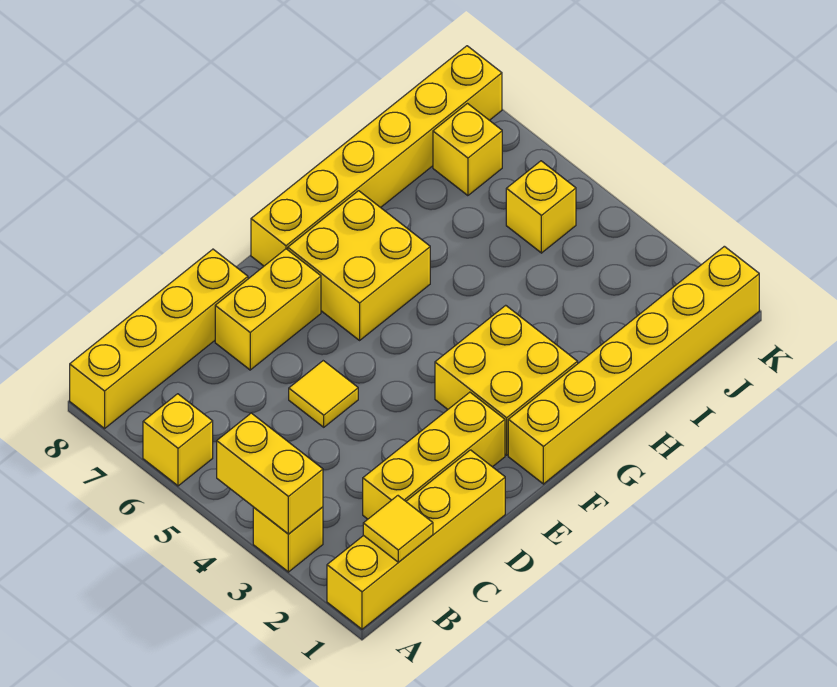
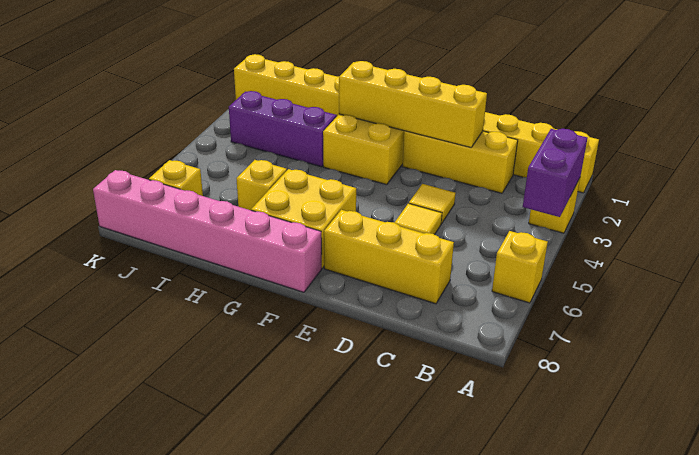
yellow brick A3:A4 level 2 -> purple brick A3:A4 level 2
yellow brick A8:D8 level 1 -> yellow brick D2:G2 level 2
yellow tile B1 level 2 -> yellow tile D4 level 1
yellow brick D7:E7 level 1 -> yellow brick C7:E7 level 1
yellow brick F8:K8 level 1 -> pink brick F8:K8 level 1
none -> purple brick H3:J3 level 1
yellow brick J5 level 1 -> yellow brick H6 level 1

